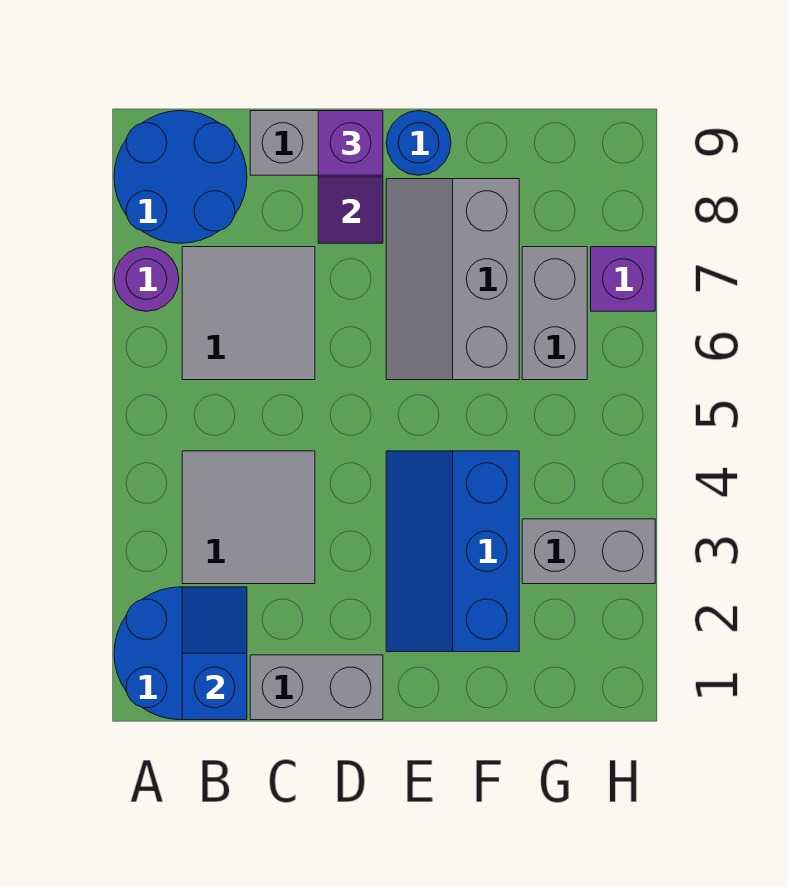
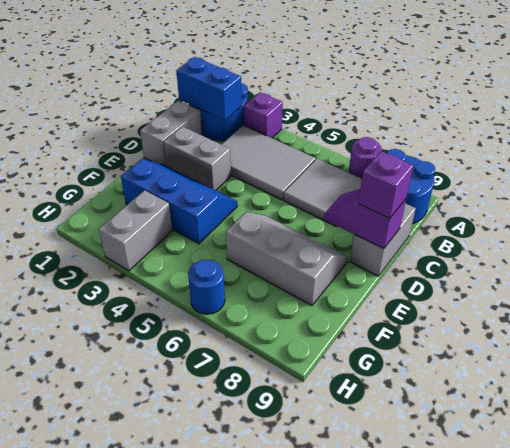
blue slope B1:B2 level 2 top 1 -> blue brick B1:B2 level 2
grey tile B3:C4 level 1 -> grey tile B3:C5 level 1
blue round brick E9 level 1 -> blue round brick H6 level 1
grey brick G6:G7 level 1 -> grey brick D2:D3 level 1
purple brick H7 level 1 -> purple brick A3 level 1

